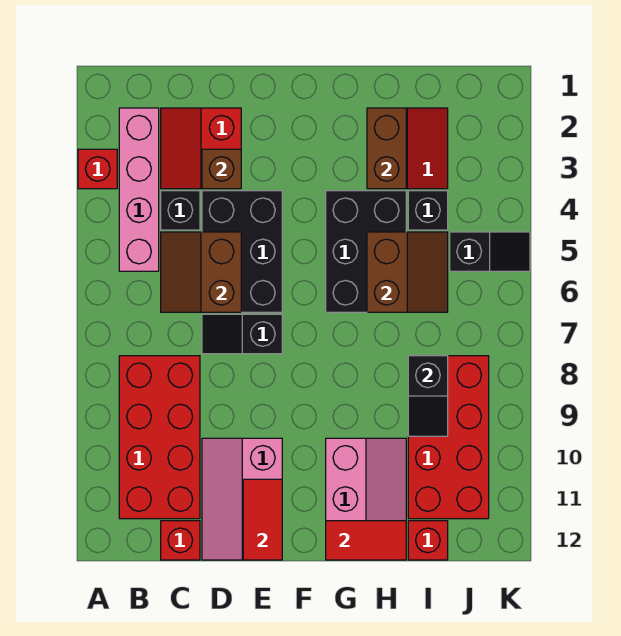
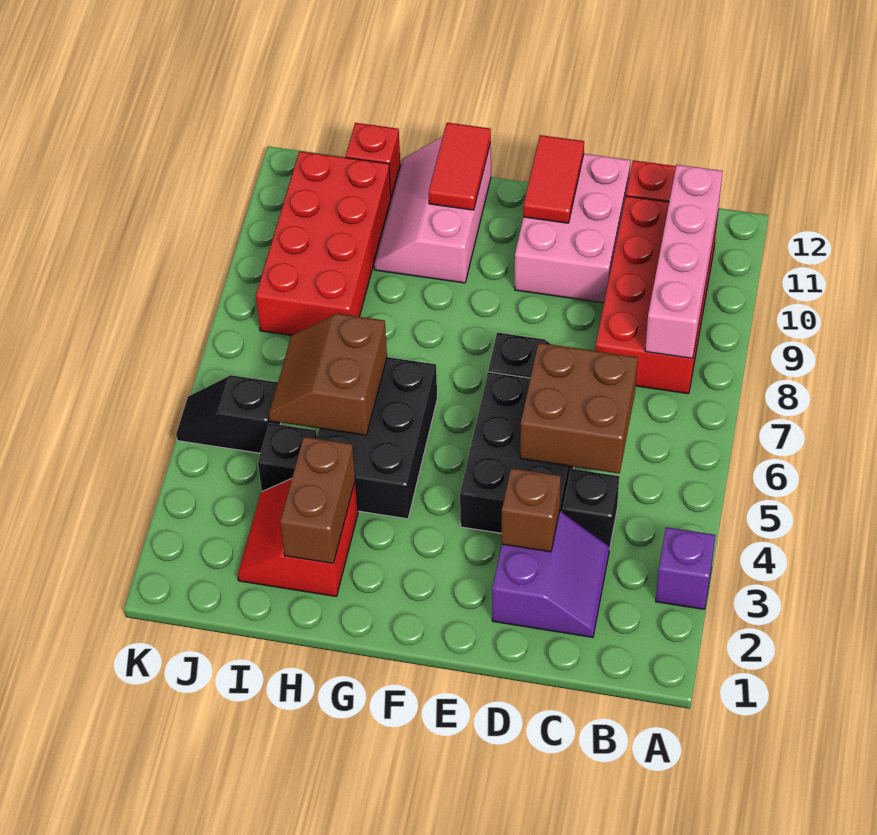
red brick A3 level 1 -> purple brick A3 level 1
pink brick B2:B5 level 1 -> pink brick B8:B11 level 2
red slope C2:D3 level 1 top D -> purple slope C2:D3 level 1 top D
brown slope C5:D6 level 2 top D -> brown brick C5:D6 level 2
pink slope D10:E12 level 1 top E -> pink brick D10:E12 level 1
red tile G12:H12 level 2 -> red tile G11:G12 level 2
black slope I8:I9 level 2 top 8 -> none

